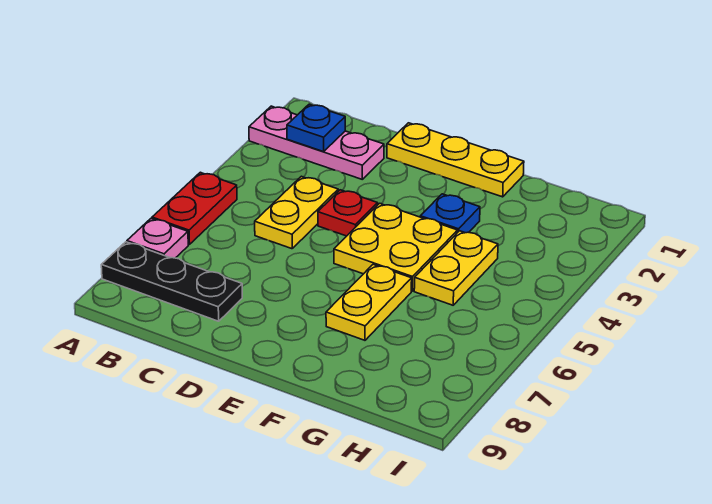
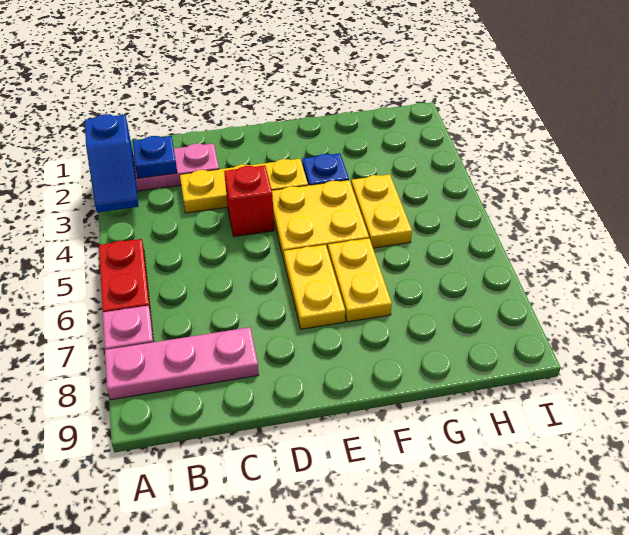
none -> blue slope A2:A3 level 2 top 2
black plate A8:C8 level 1 -> pink plate A8:C8 level 1
yellow plate C4:C5 level 1 -> yellow plate E6:E7 level 1
yellow plate D1:F1 level 1 -> yellow plate C3:E3 level 1
red plate D4 level 1 -> red brick D4 level 1

